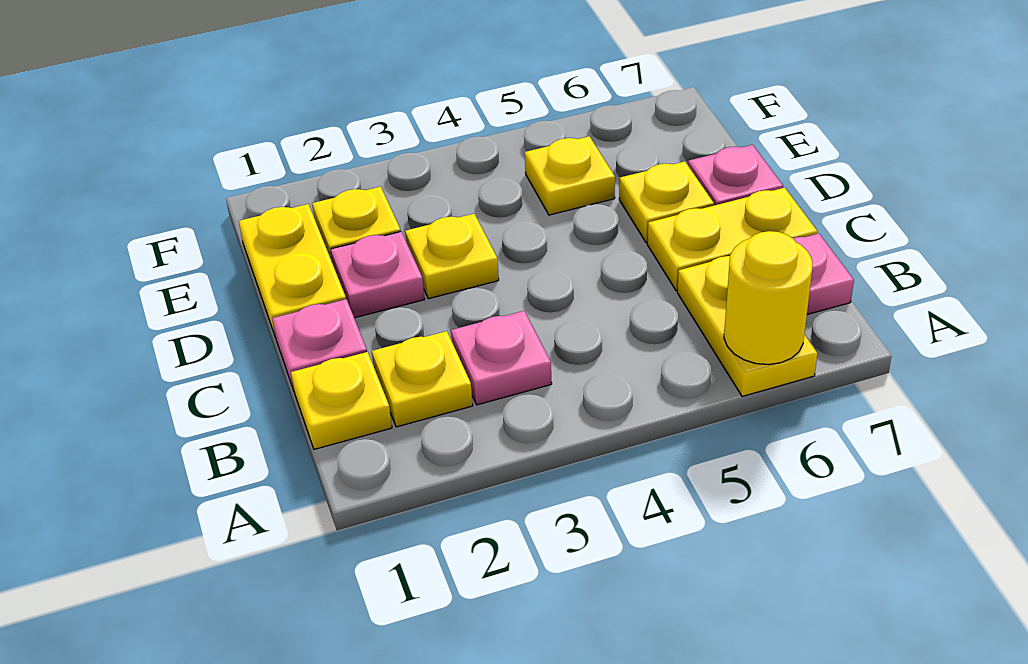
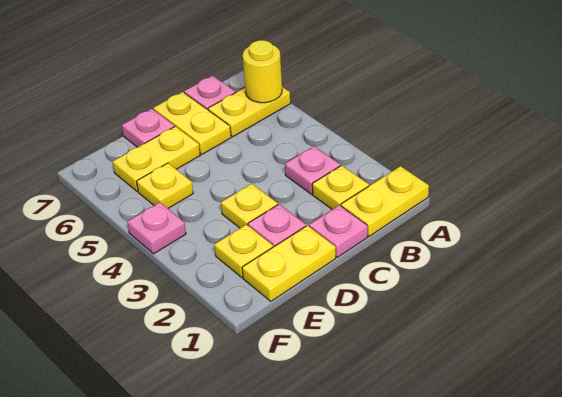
yellow plate B1 level 1 -> yellow plate A1:B1 level 1
yellow plate D6 level 1 -> yellow plate D6:E6 level 1
none -> pink plate F4 level 1

